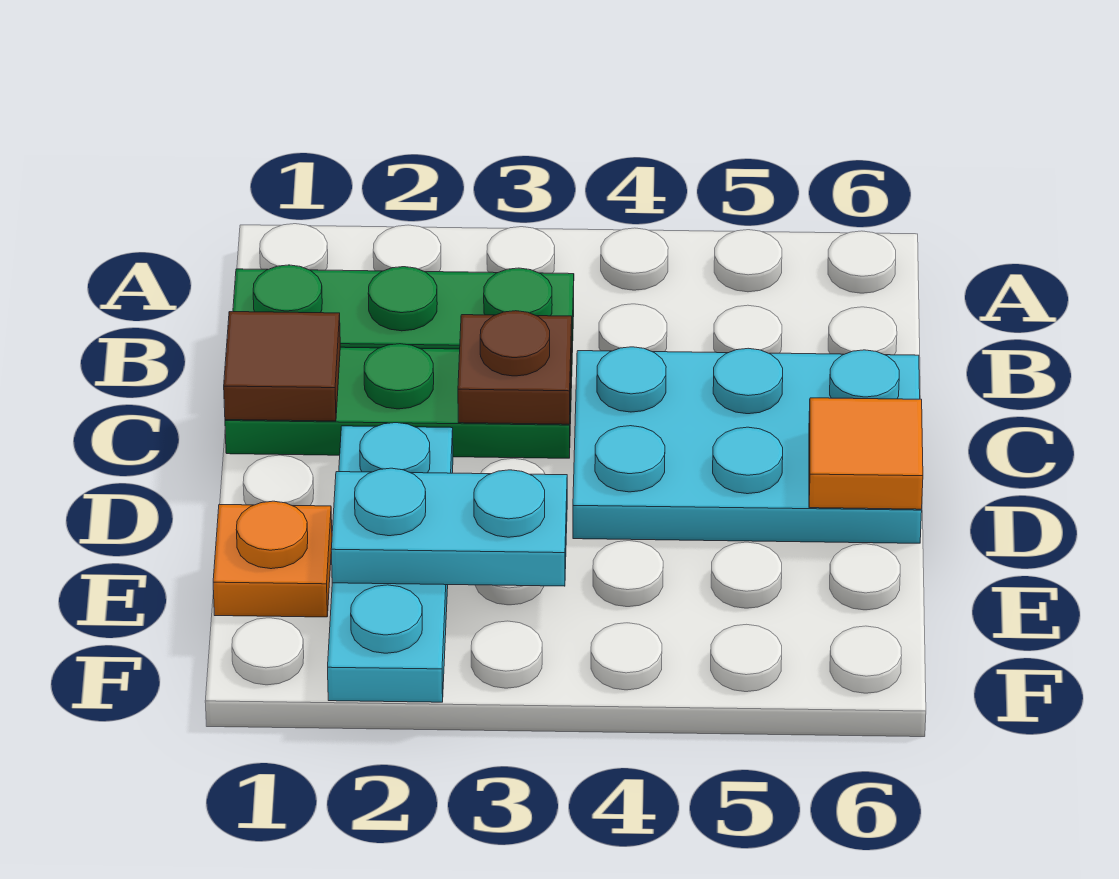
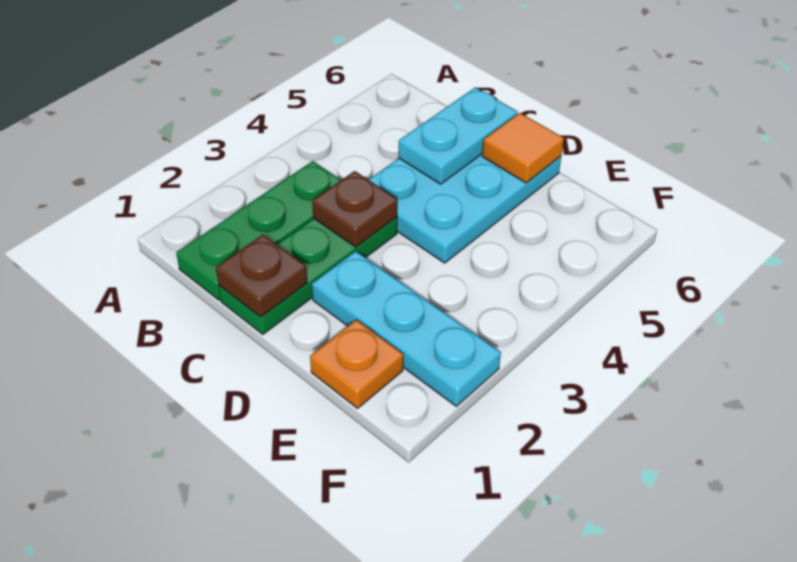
brown tile C1 level 2 -> brown plate C1 level 2
cyan plate E2:E3 level 2 -> cyan plate C5:C6 level 2

